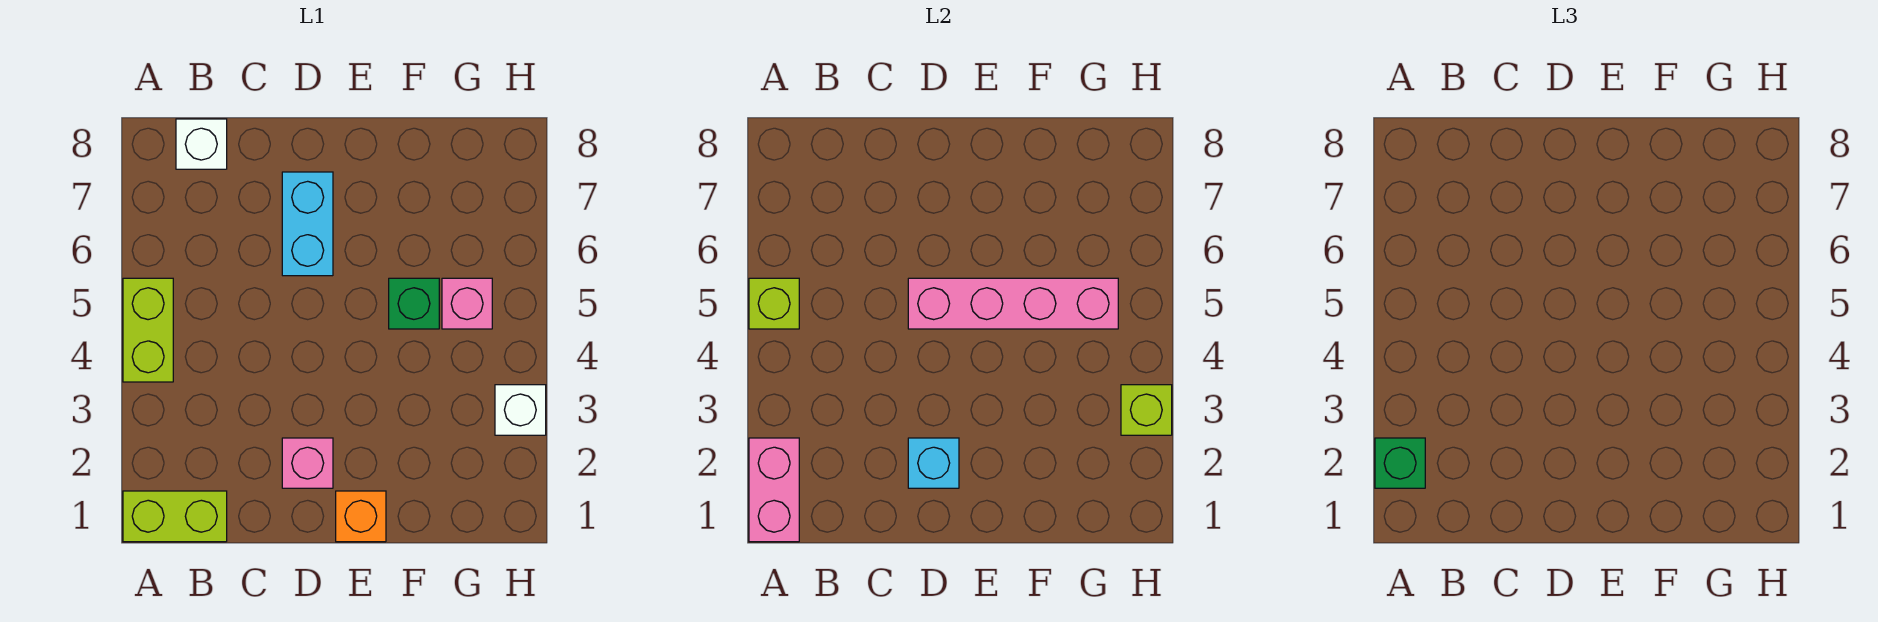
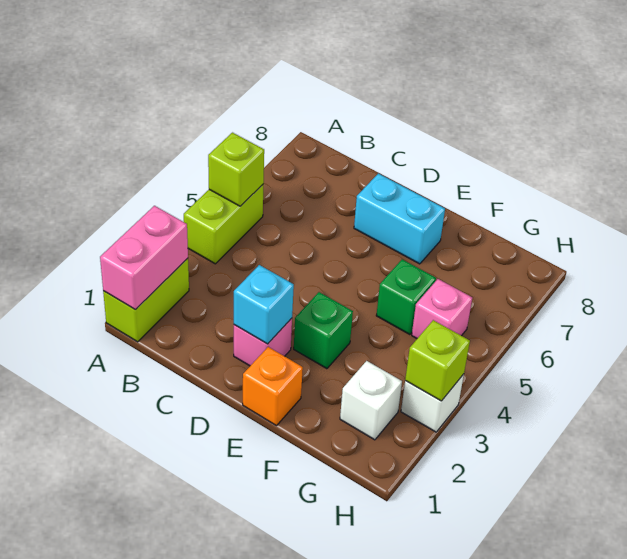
lime brick A1:B1 level 1 -> lime brick A1:A2 level 1
green brick A2 level 3 -> green brick E3 level 1
white brick B8 level 1 -> white brick G2 level 1
pink brick D5:G5 level 2 -> none
cyan brick D6:D7 level 1 -> cyan brick D7:E7 level 1

